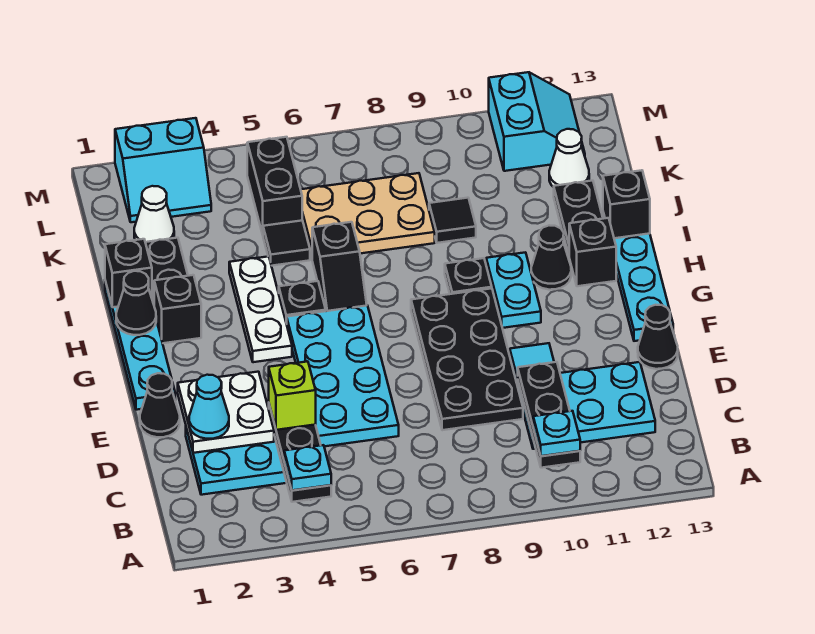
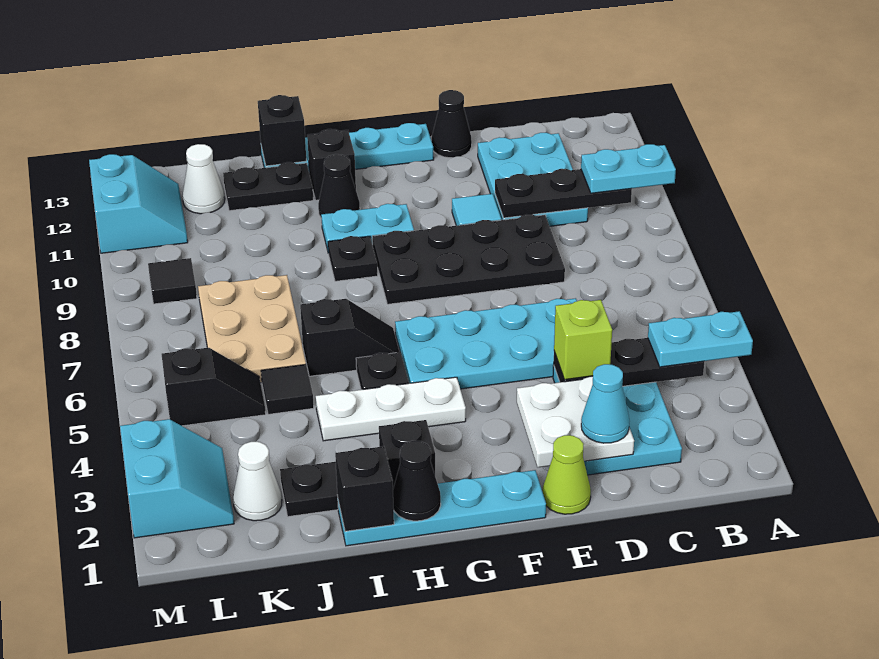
cyan plate B4 level 3 -> cyan plate A4:B4 level 3
cyan plate B10 level 3 -> cyan plate A10:B10 level 3
black cone E1 level 1 -> lime cone E1 level 1
black tile J9 level 1 -> black tile L9 level 1
black brick K5:L5 level 1 -> black slope K5:L5 level 1 top L
cyan slope L11:M12 level 1 top 11 -> cyan slope L11:M12 level 1 top M

